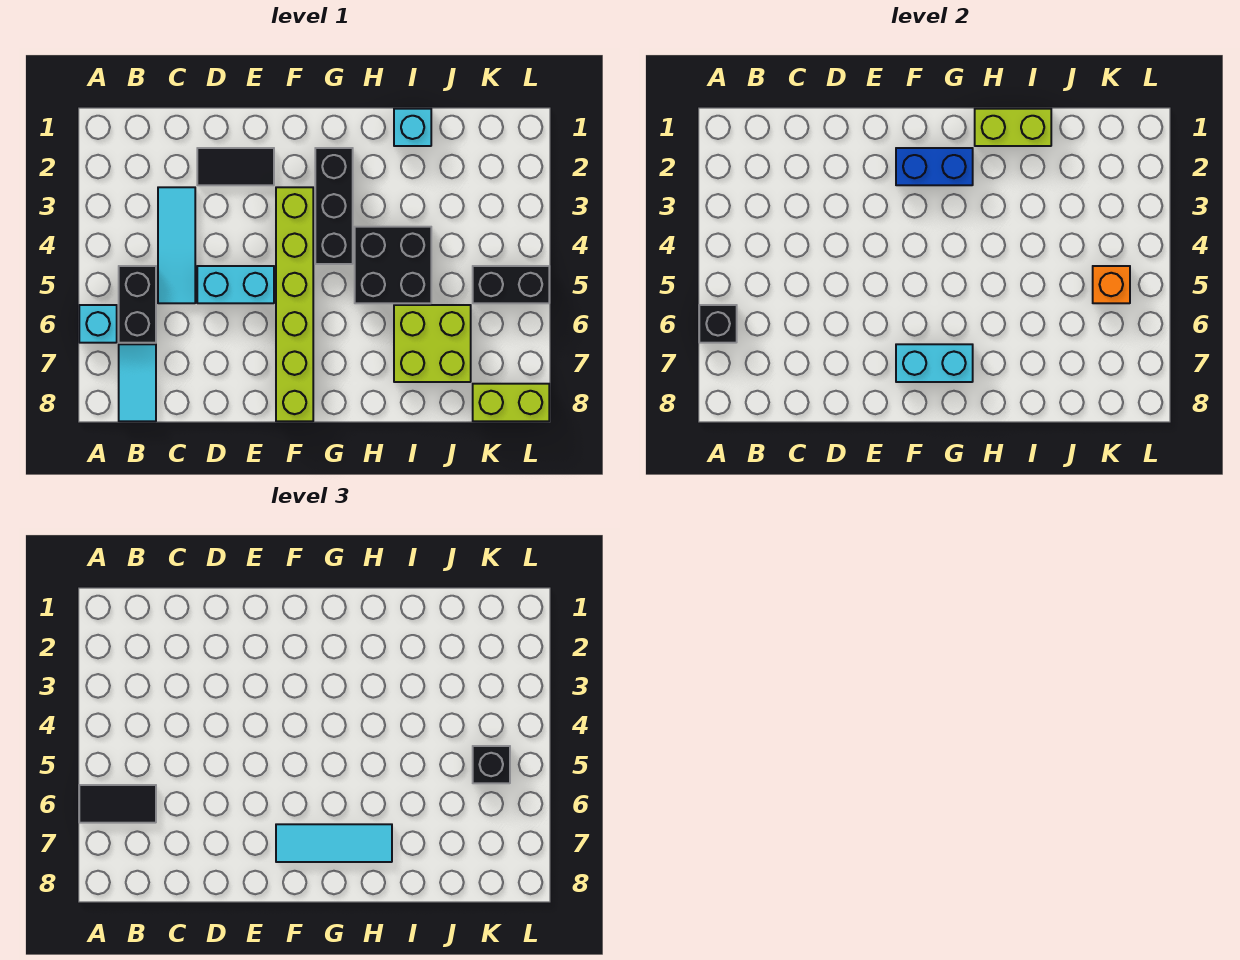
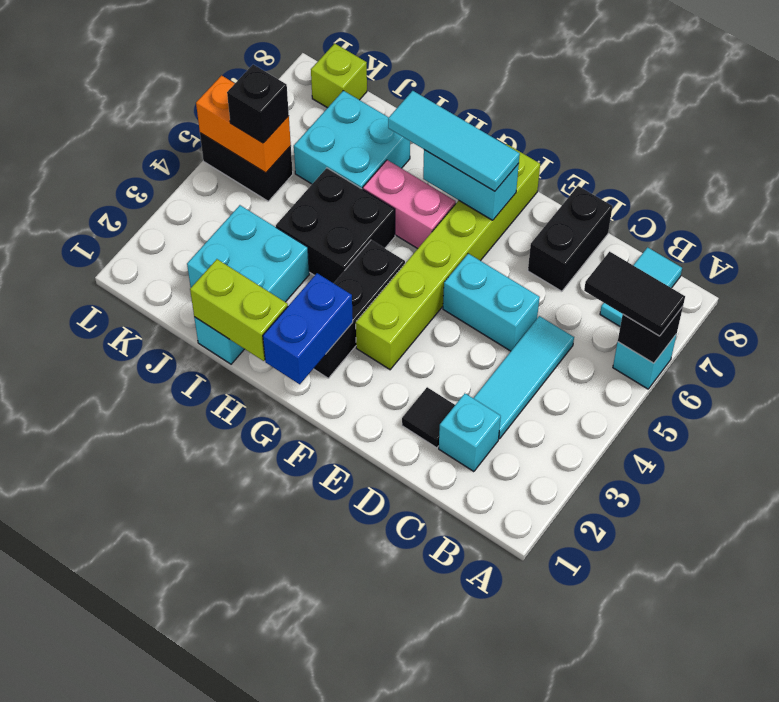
black brick B5:B6 level 1 -> black brick D7:D8 level 1
none -> cyan brick C2 level 1
black tile D2:E2 level 1 -> black tile D2 level 1
blue brick F2:G2 level 2 -> blue brick G1:G2 level 2
none -> pink brick G6:H6 level 1
none -> cyan brick I2:J3 level 1
lime brick I6:J7 level 1 -> cyan brick I6:J7 level 1
orange brick K5 level 2 -> orange brick K5:L5 level 2
lime brick K8:L8 level 1 -> lime brick K8 level 1

